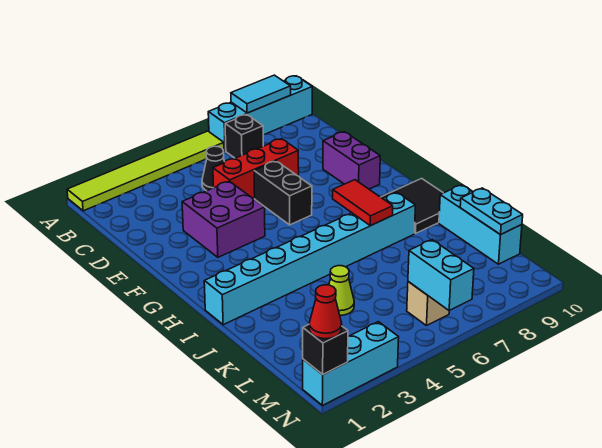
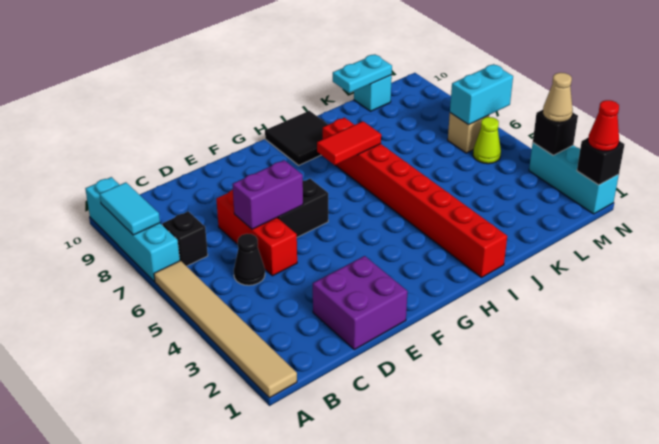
lime tile A1:A6 level 1 -> tan tile A1:A6 level 1
purple brick E3:F4 level 1 -> purple brick D1:E2 level 1
purple brick E9:F9 level 1 -> purple brick D6:E6 level 2
cyan brick I1:I8 level 1 -> red brick I1:I8 level 1
cyan brick J10:L10 level 1 -> cyan brick L10 level 1
lime cone K4 level 1 -> lime cone M5 level 1
none -> black brick N3 level 2
none -> tan cone N3 level 3

